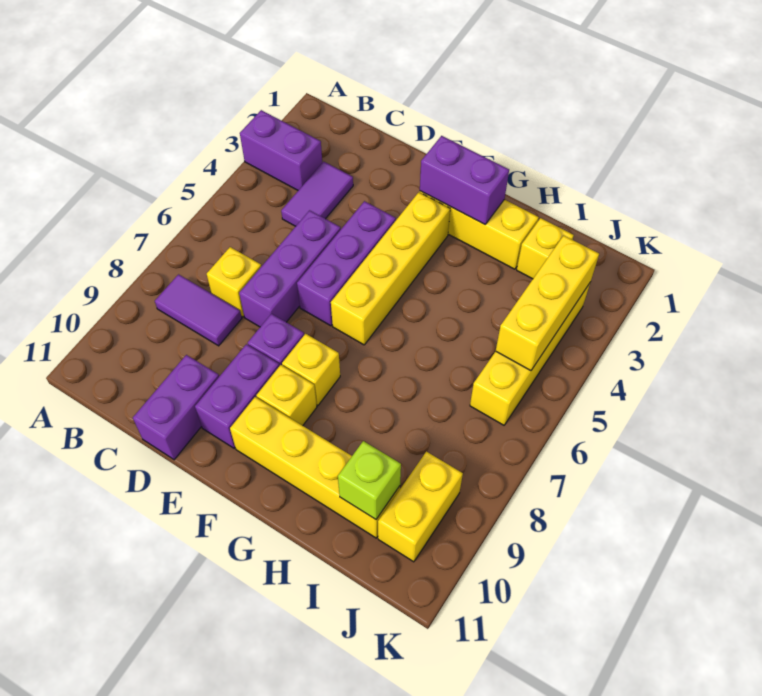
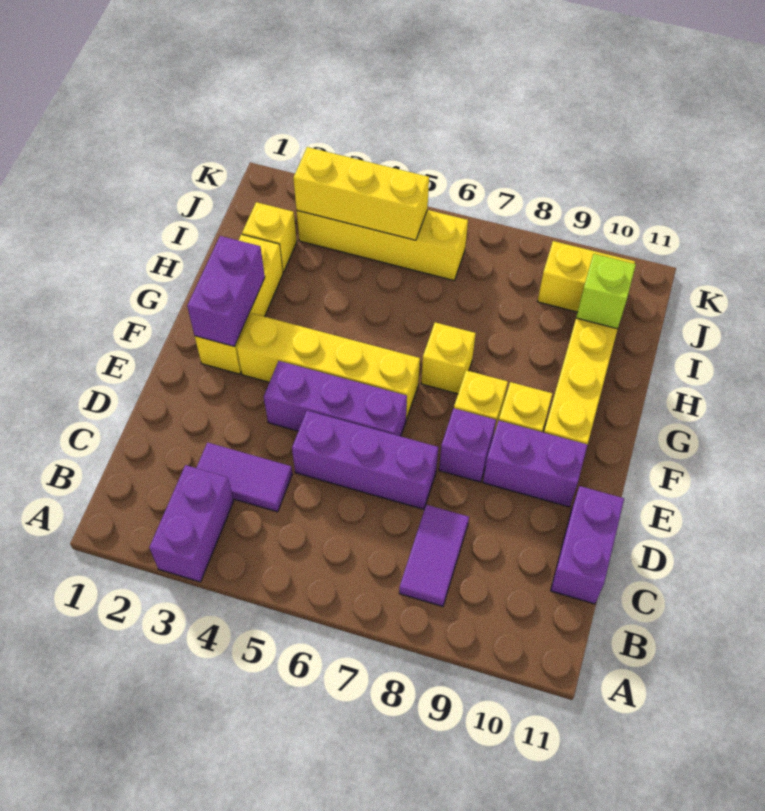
yellow brick C7 level 1 -> yellow brick G7 level 1
purple brick D10:D11 level 1 -> purple brick C11:D11 level 1

